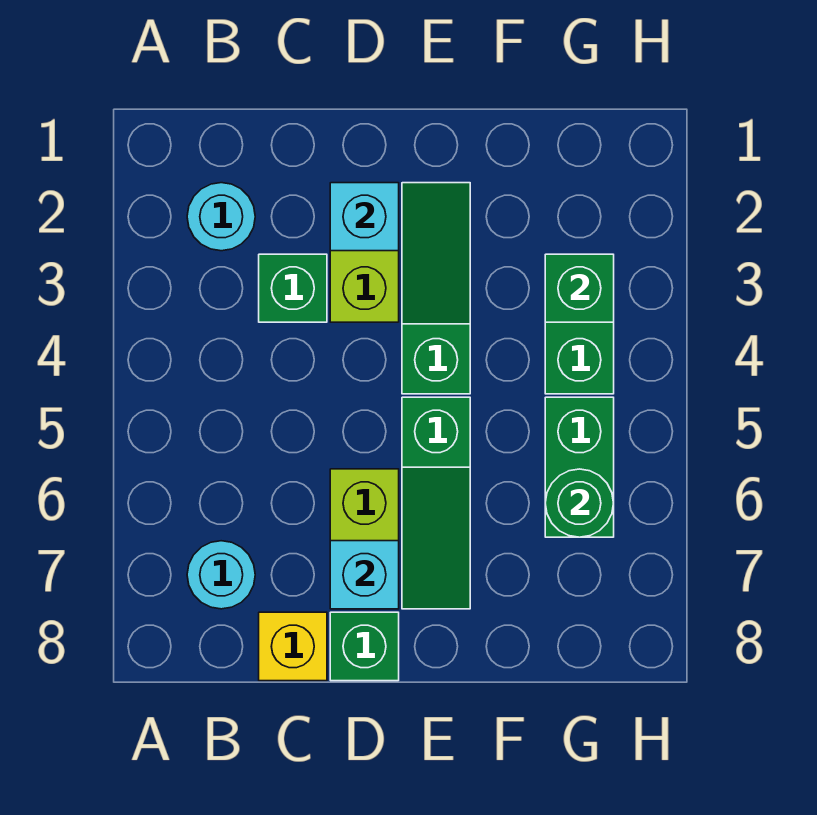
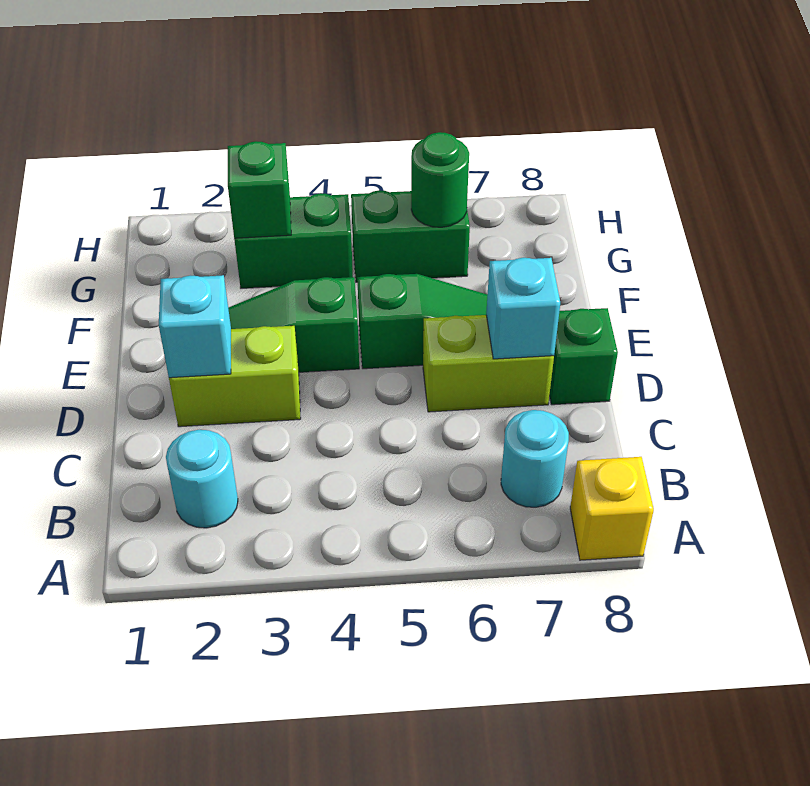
green brick C3 level 1 -> none
yellow brick C8 level 1 -> yellow brick A8 level 1

